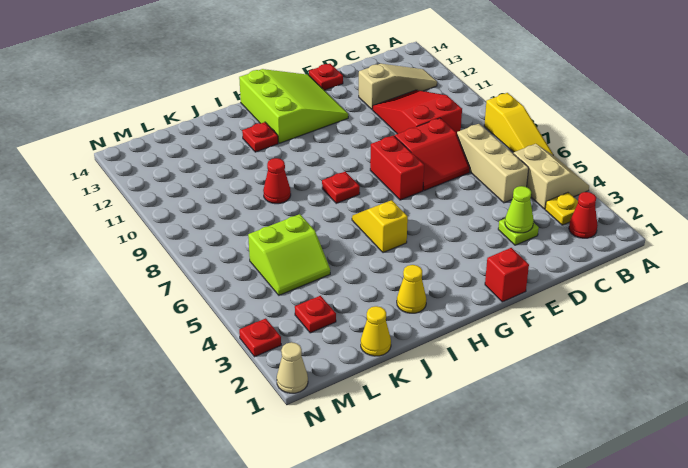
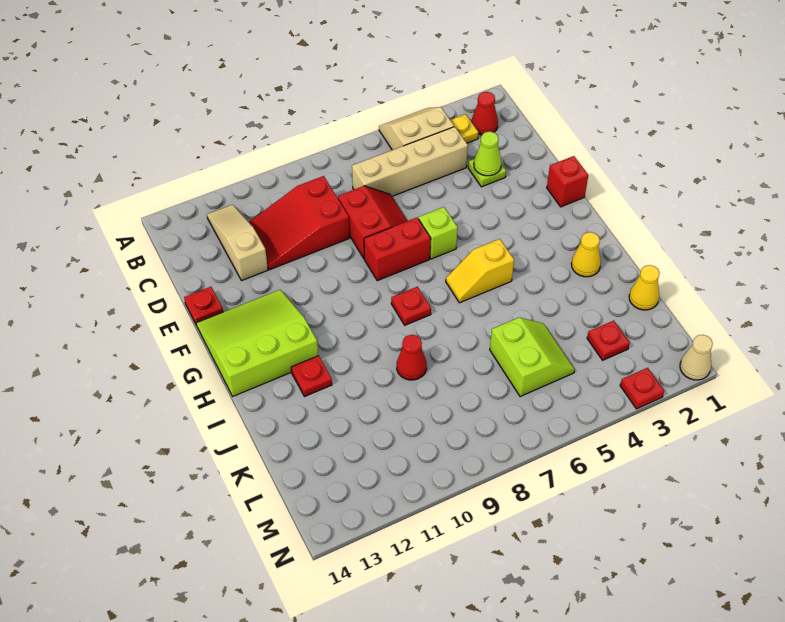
yellow slope A6:A8 level 1 top 8 -> none
tan brick C5:C7 level 1 -> tan brick C4:C7 level 1
none -> lime brick F6 level 1

